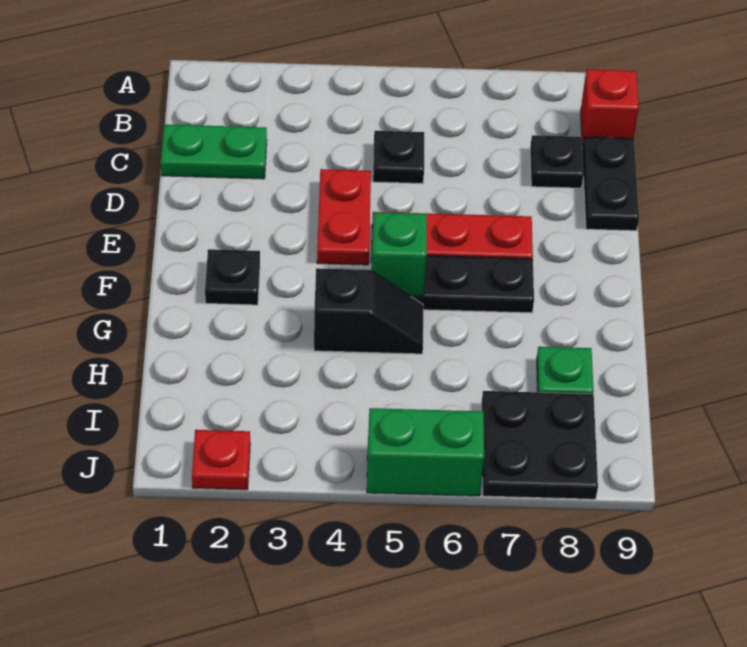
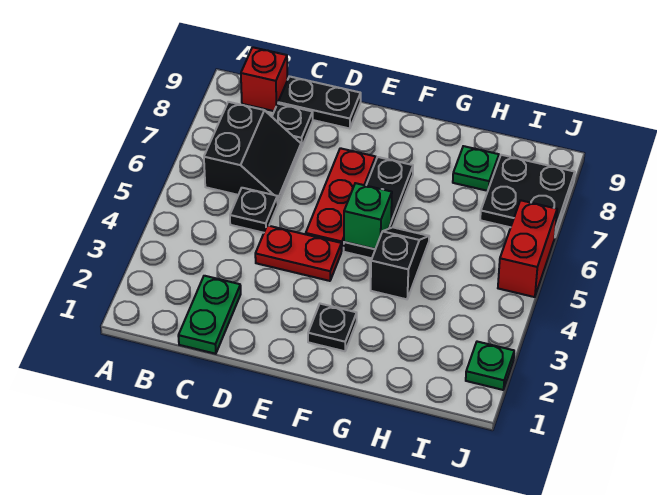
none -> black slope B6:C7 level 1 top B
red plate J2 level 1 -> green plate J2 level 1
green brick J5:J6 level 1 -> red brick J5:J6 level 1

